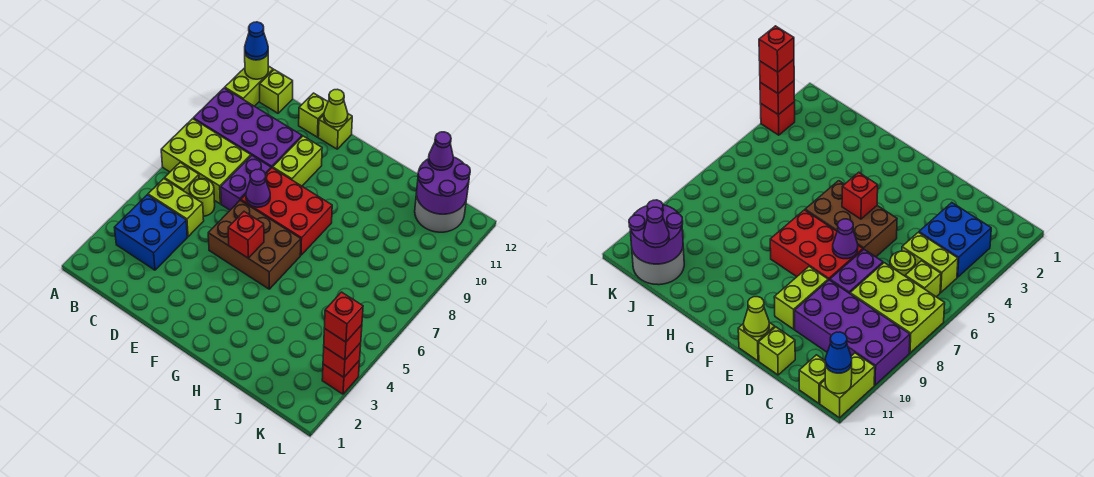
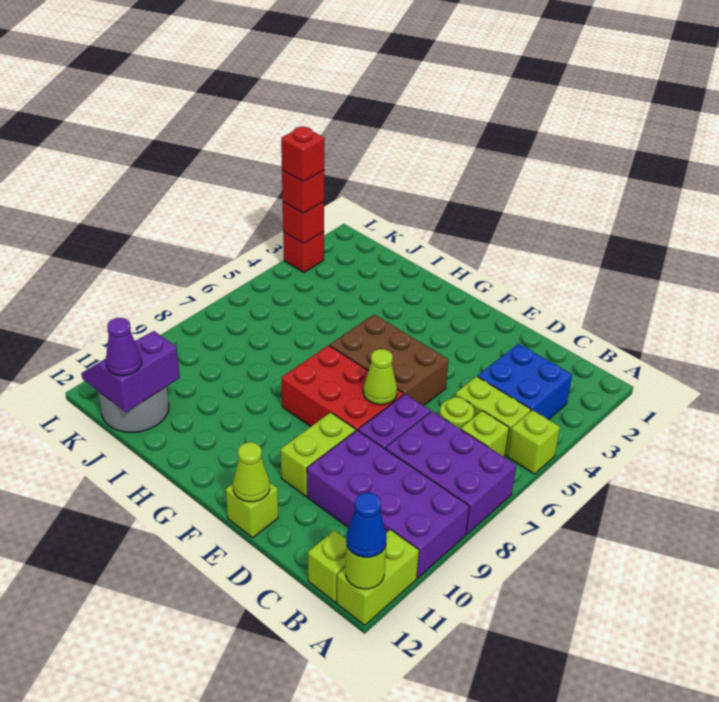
lime brick A7:C8 level 1 -> purple brick A7:C8 level 1
lime brick D12 level 1 -> lime brick A5 level 1
purple cone E7 level 2 -> lime cone E7 level 2
red brick F5 level 2 -> none
purple round brick J11:K12 level 2 -> purple slope J11:K12 level 2 top J

